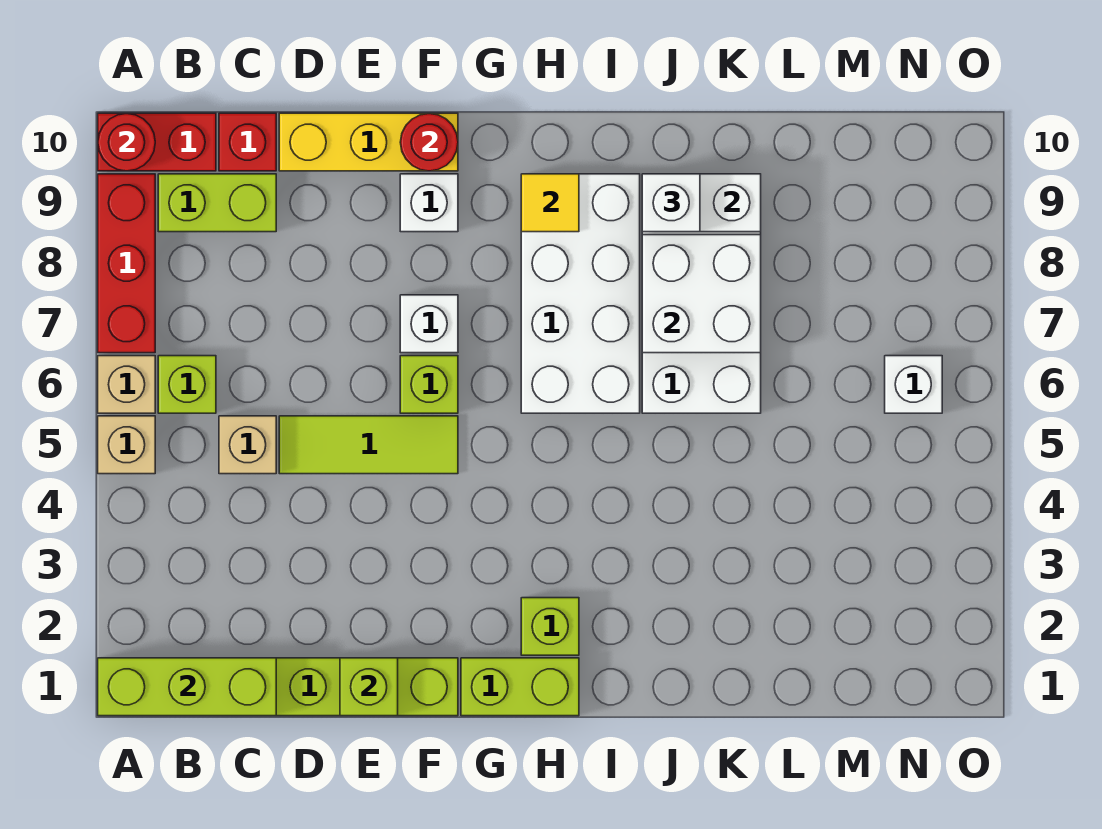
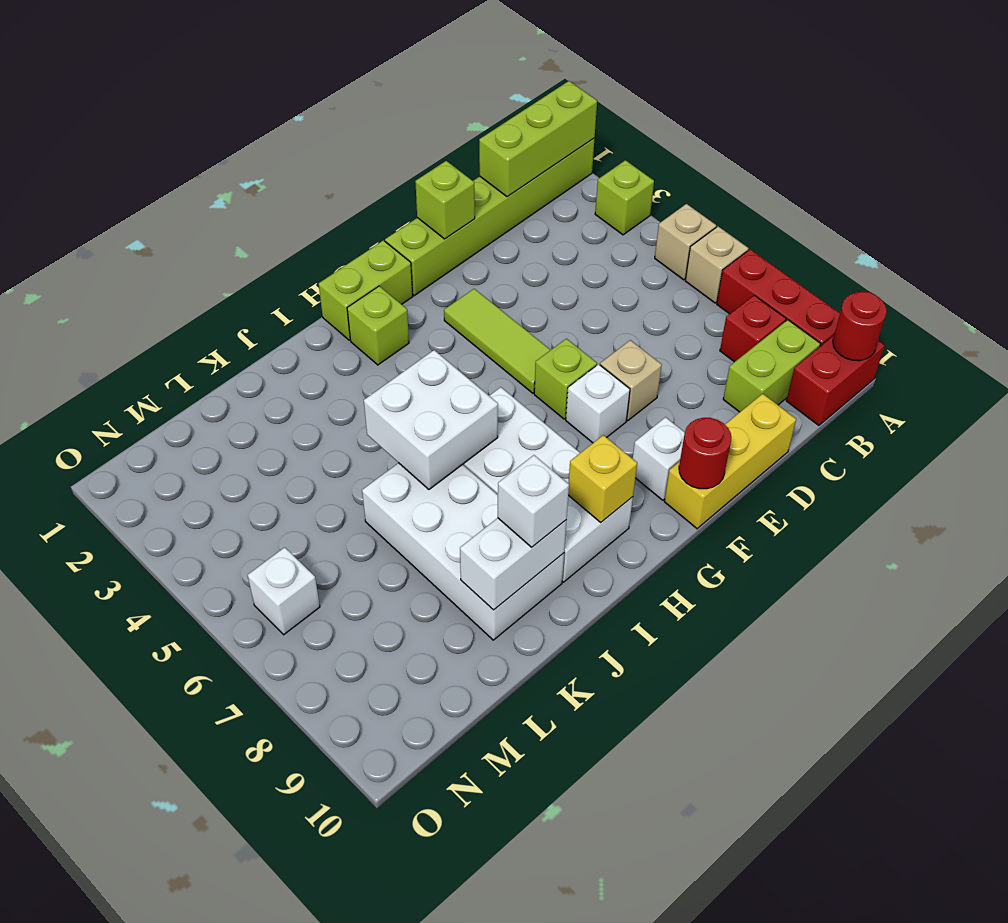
lime brick B6 level 1 -> lime brick A3 level 1
tan brick C5 level 1 -> tan brick E7 level 1
red brick C10 level 1 -> red brick B8 level 1
lime tile D5:F5 level 1 -> lime tile F3:F5 level 1
yellow tile H9 level 2 -> yellow brick H9 level 2
white brick J7:K8 level 2 -> white brick I5:J6 level 2

